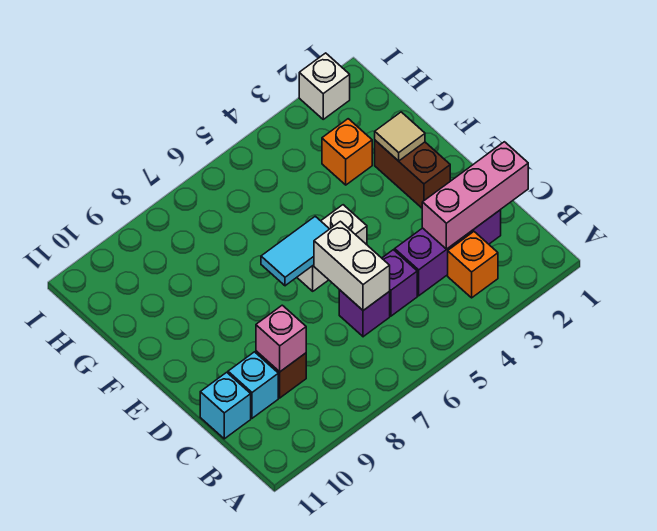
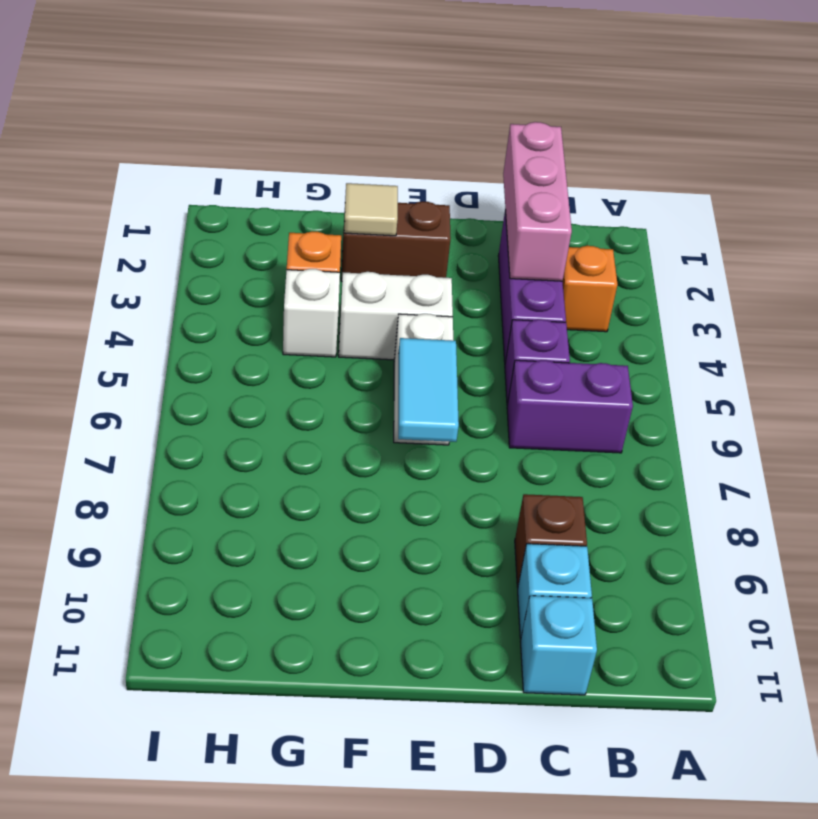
purple brick C6 level 1 -> purple brick B6:C6 level 1
white brick C6:D6 level 2 -> white brick E4:F4 level 1
pink brick C9 level 2 -> none
white brick I2 level 1 -> white brick G4 level 1

